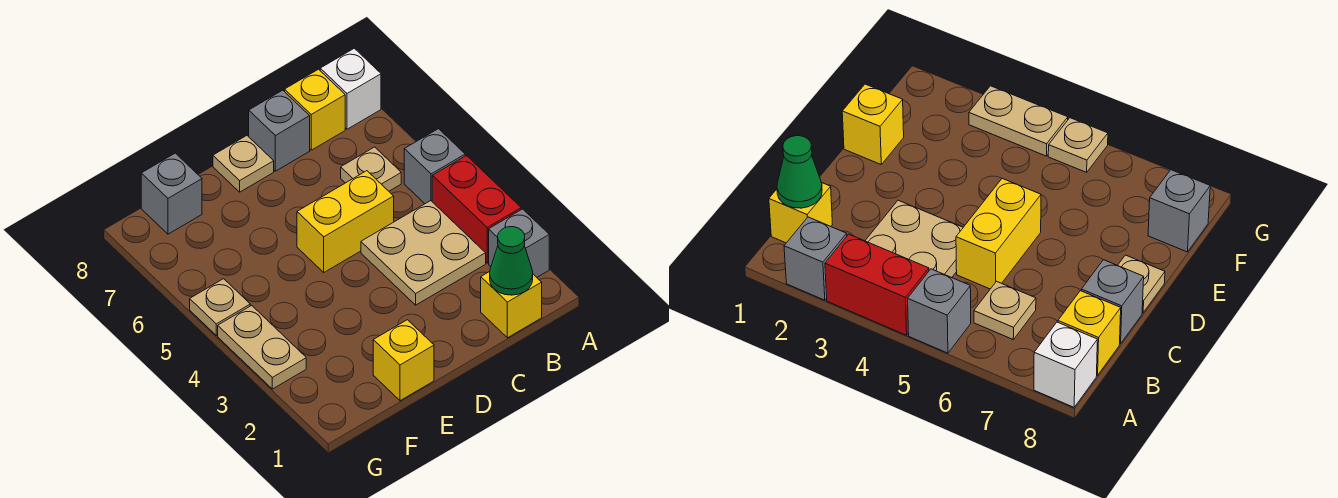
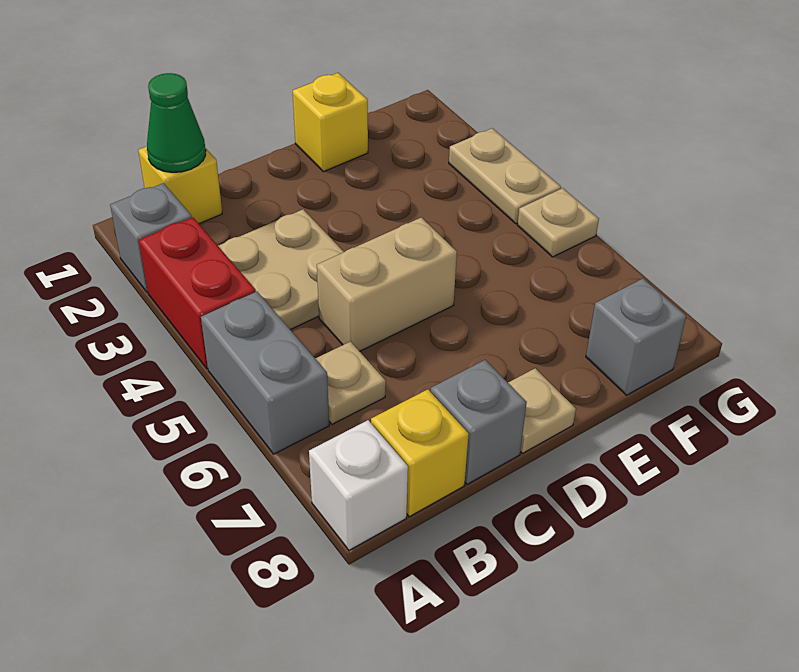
grey brick A5 level 1 -> grey brick A5:A6 level 1
yellow brick C5:D5 level 1 -> tan brick C5:D5 level 1

